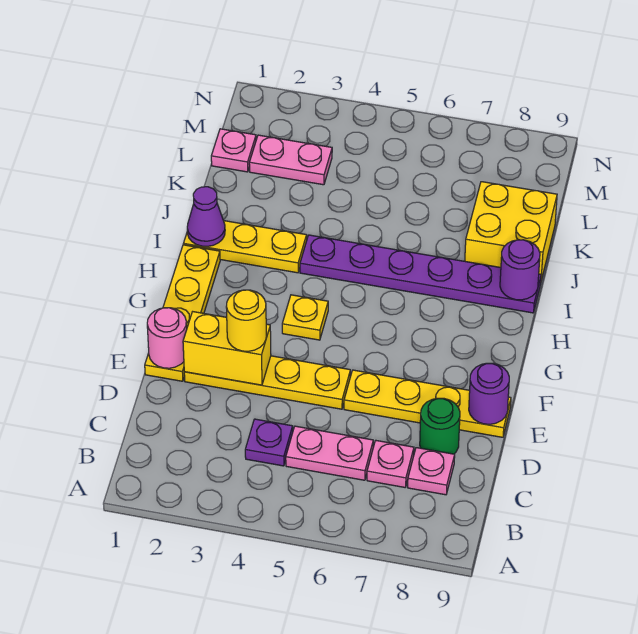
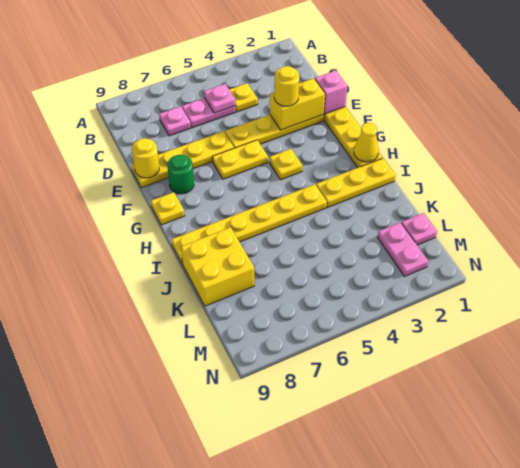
purple plate C4 level 1 -> yellow plate C4 level 1
pink plate C8 level 1 -> pink plate C5 level 2
green round brick D8 level 1 -> green round brick F8 level 1
pink round brick E1 level 2 -> pink brick E1 level 2
purple round brick E9 level 2 -> yellow round brick E9 level 2
none -> yellow plate F5:F6 level 1
none -> yellow plate G9 level 1
none -> yellow cone H1 level 2
purple cone I1 level 2 -> none
purple plate I4:I9 level 1 -> yellow plate I4:I9 level 1
purple round brick I9 level 2 -> none
pink plate L2:L3 level 1 -> pink plate L2:M2 level 1

